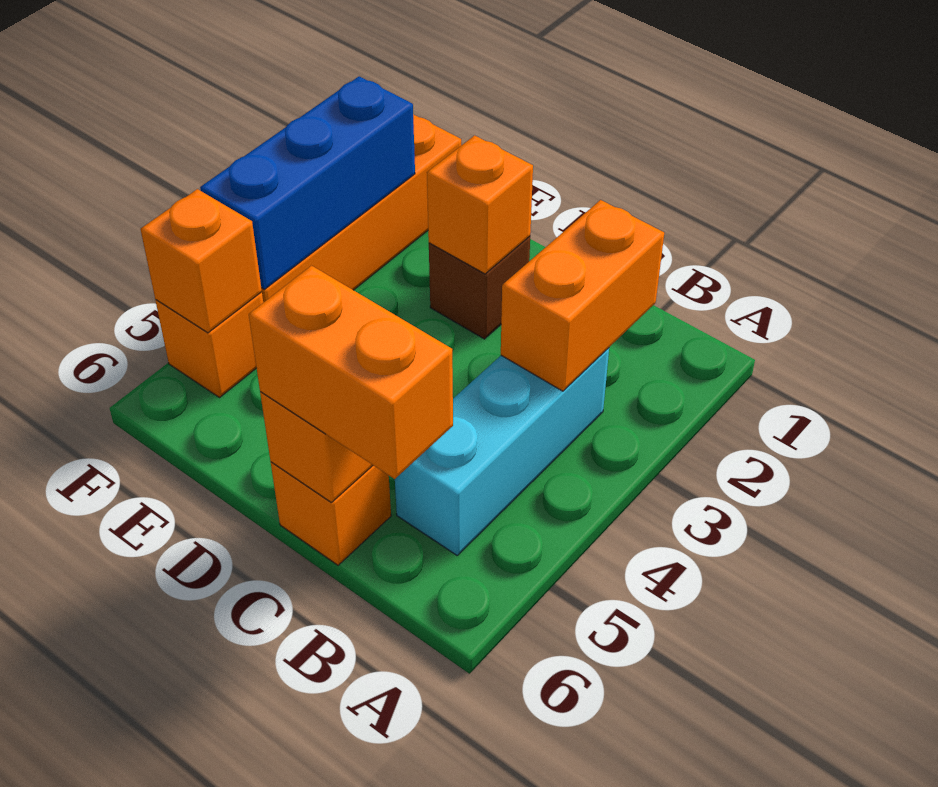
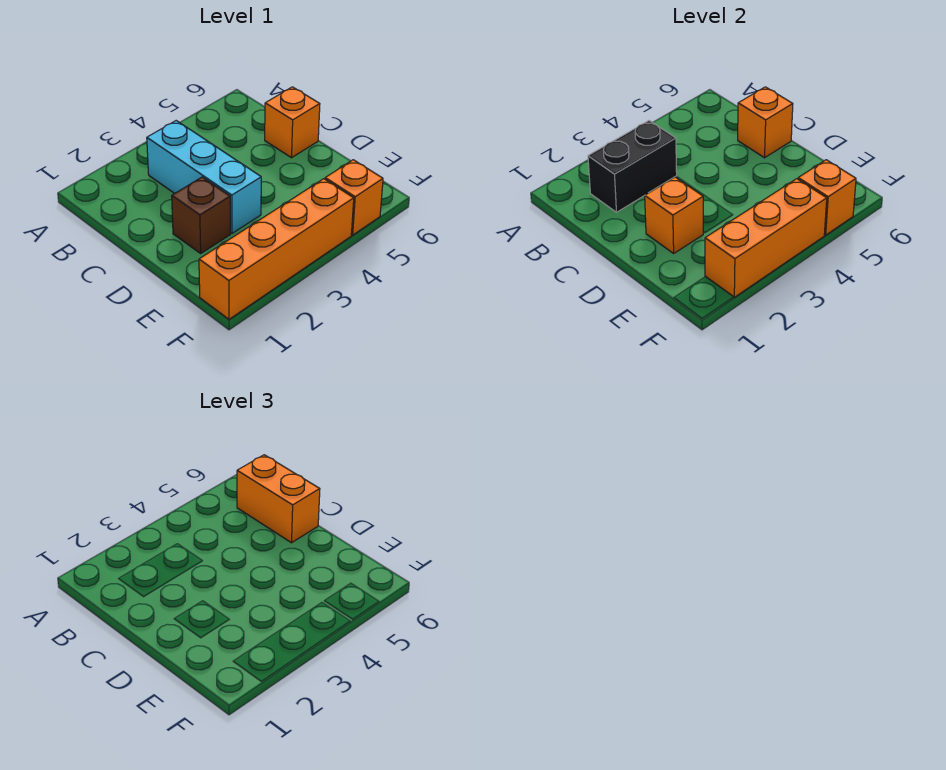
orange brick B2:B3 level 2 -> black brick B2:B3 level 2
cyan brick B3:B5 level 1 -> cyan brick B3:D3 level 1
blue brick F2:F4 level 2 -> orange brick F2:F4 level 2

